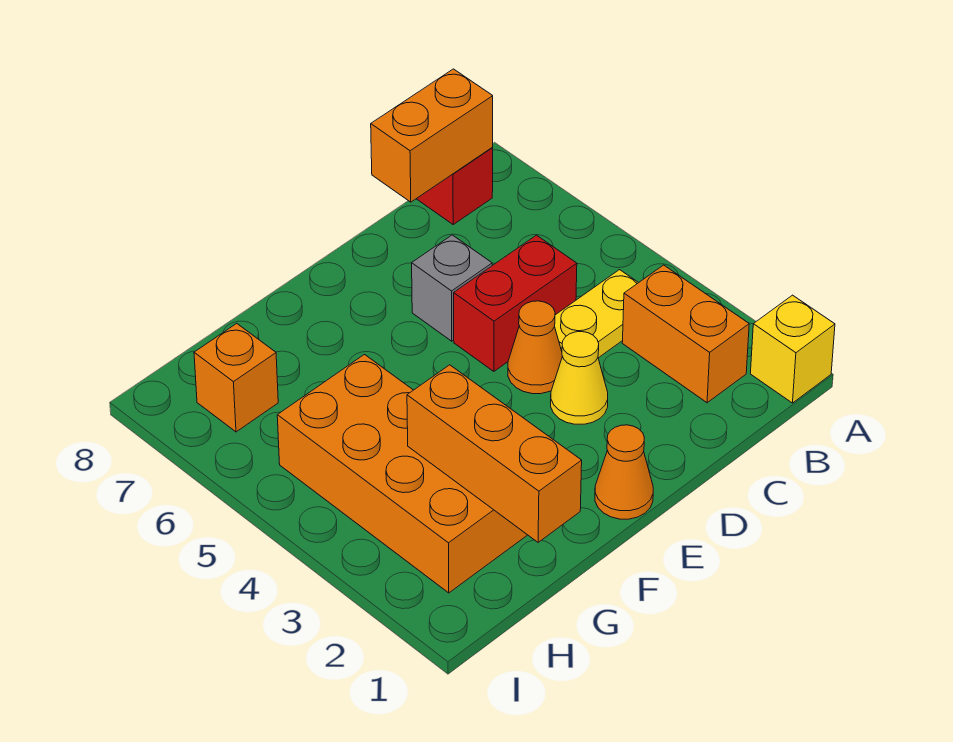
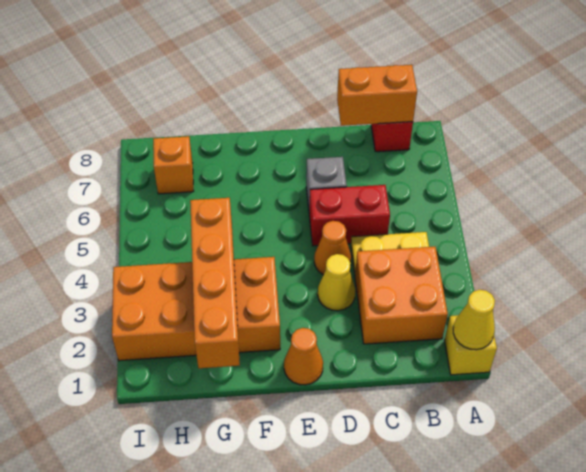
none -> yellow cone A1 level 2
orange brick B2:B3 level 1 -> orange brick B2:C3 level 1
orange brick G1:G3 level 2 -> orange brick G1:G4 level 2
orange brick G2:H5 level 1 -> orange brick F2:I3 level 1

